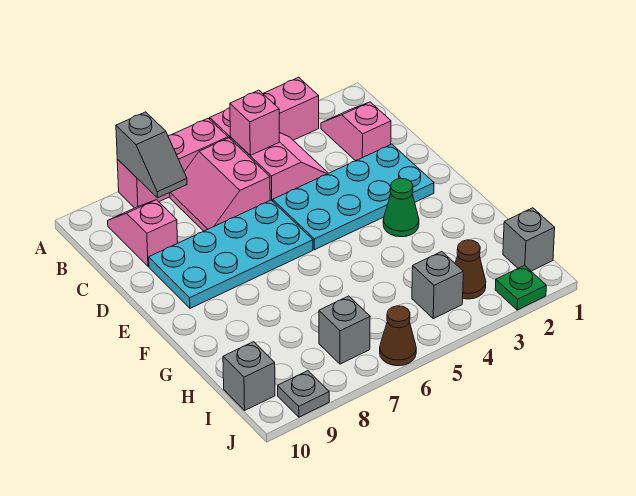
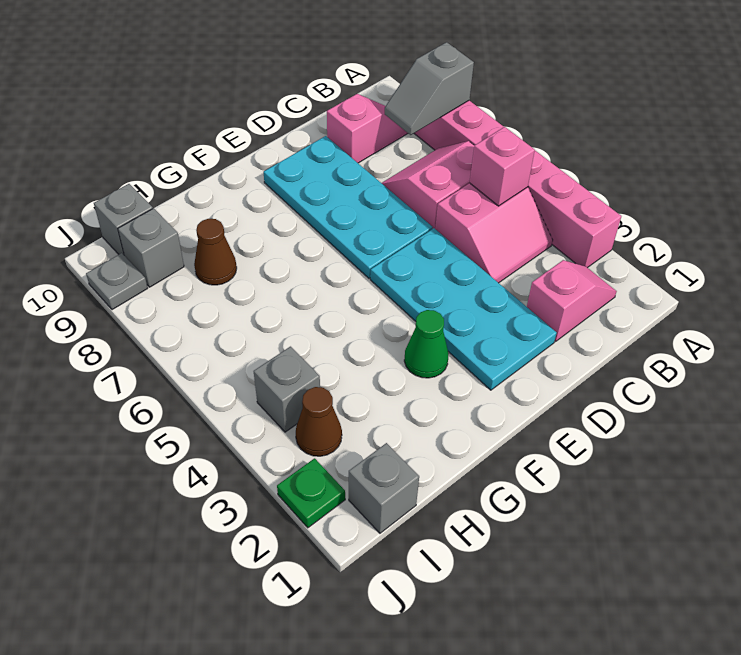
grey brick I7 level 1 -> grey brick I9 level 1
brown cone J6 level 1 -> brown cone H8 level 1

